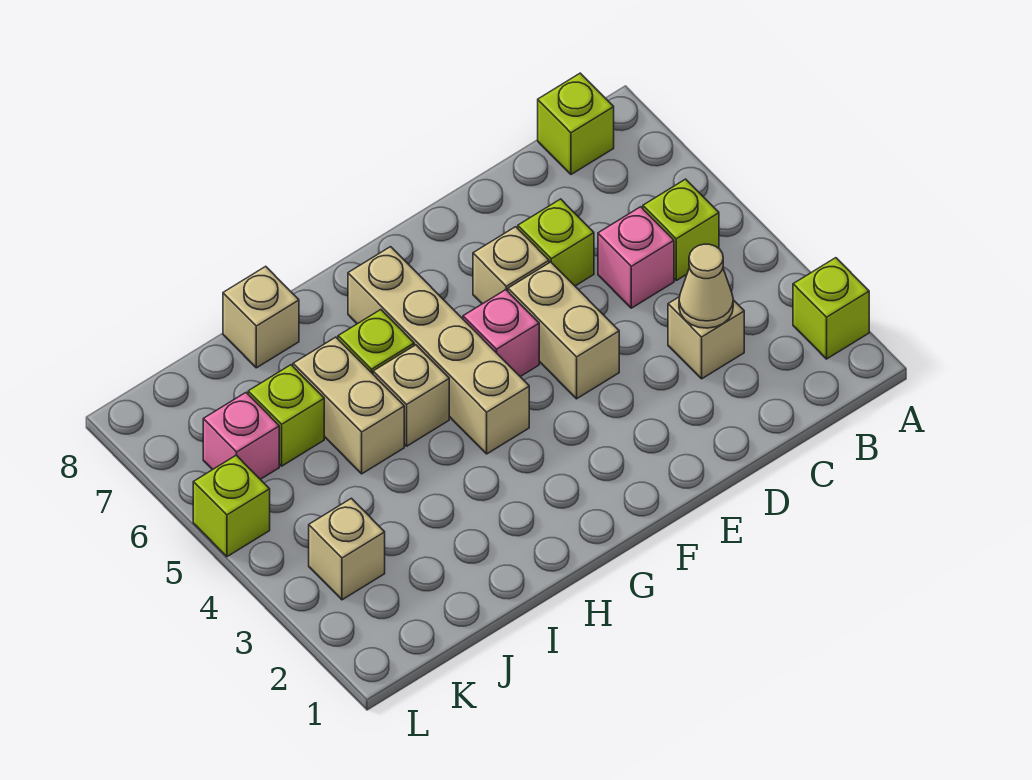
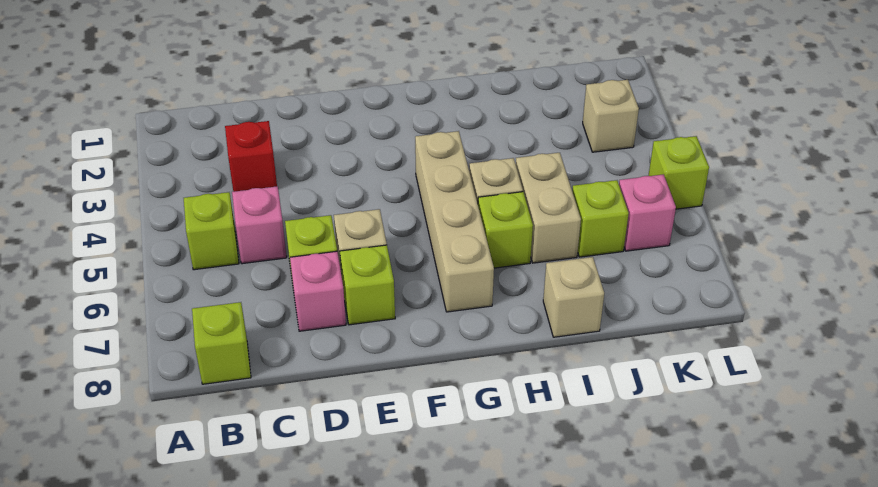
lime brick A2 level 1 -> lime brick E7 level 1
tan brick C3 level 1 -> red brick C3 level 1
tan cone C3 level 2 -> none
tan brick E4:E5 level 1 -> none
pink brick F5 level 1 -> pink brick D7 level 1

